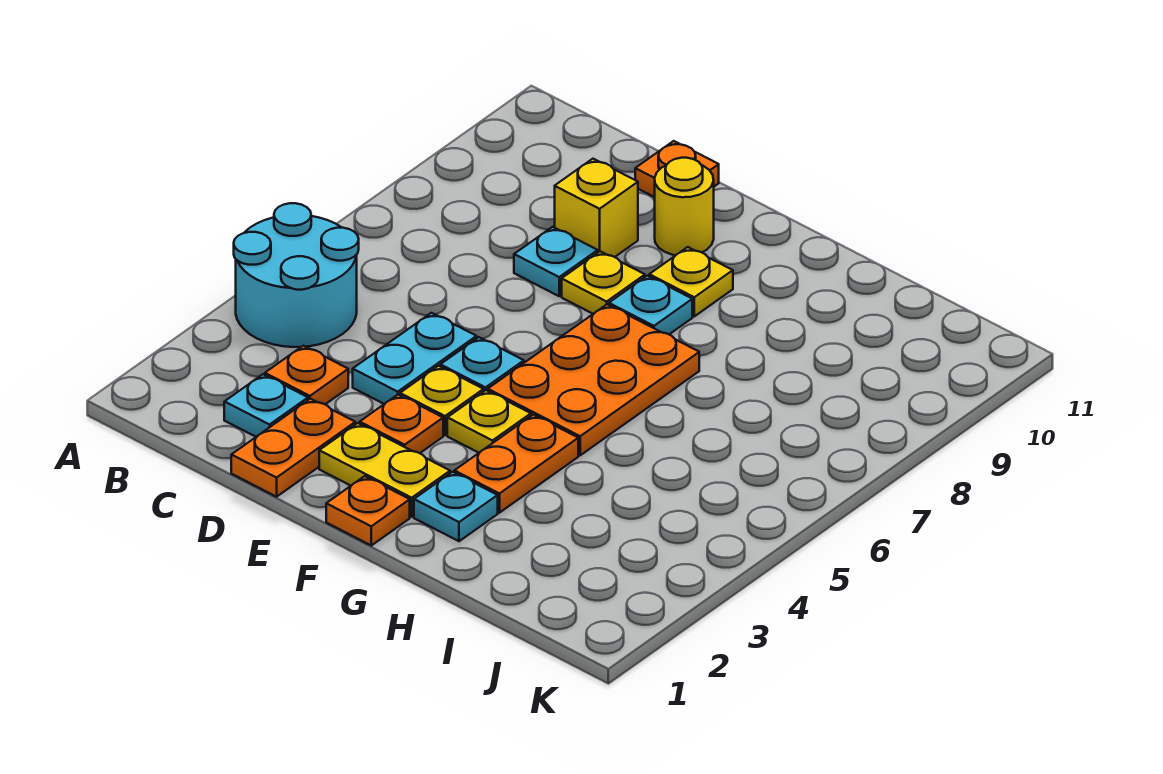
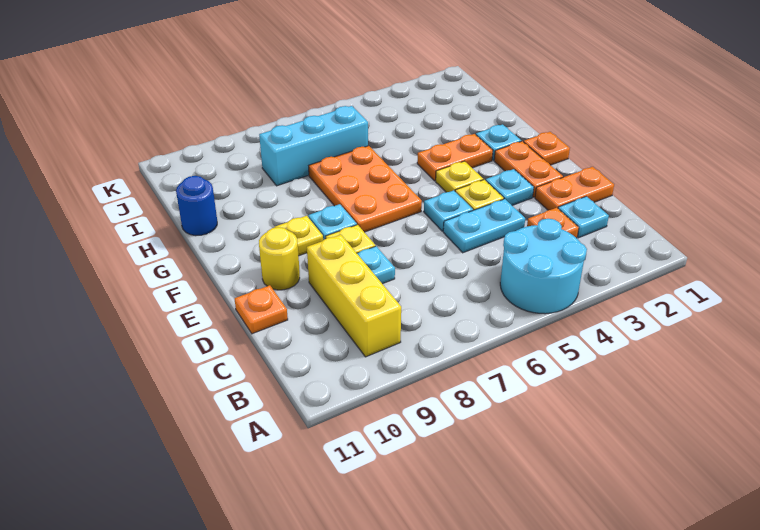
yellow brick D9 level 1 -> yellow brick B9:D9 level 1
yellow plate E2:F2 level 1 -> orange plate E2:F2 level 1
orange plate E3 level 1 -> cyan plate E3 level 1
orange plate F5:G7 level 1 -> orange plate F6:H7 level 1
none -> blue round brick H11 level 1
none -> cyan brick I6:I8 level 1

